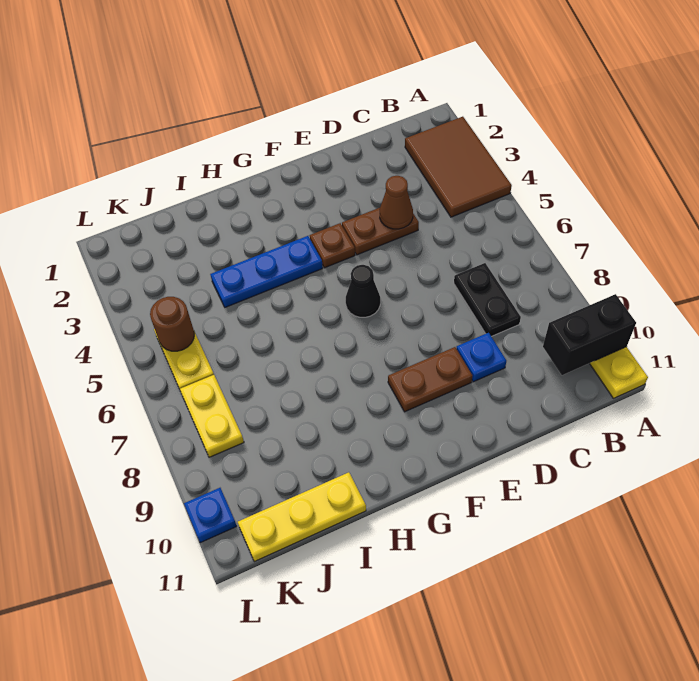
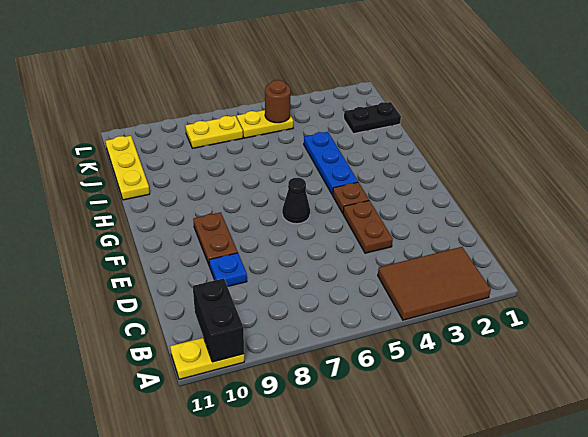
black plate C7:C8 level 1 -> black plate J1:J2 level 1
brown cone D4 level 2 -> none
blue plate L10 level 1 -> none

